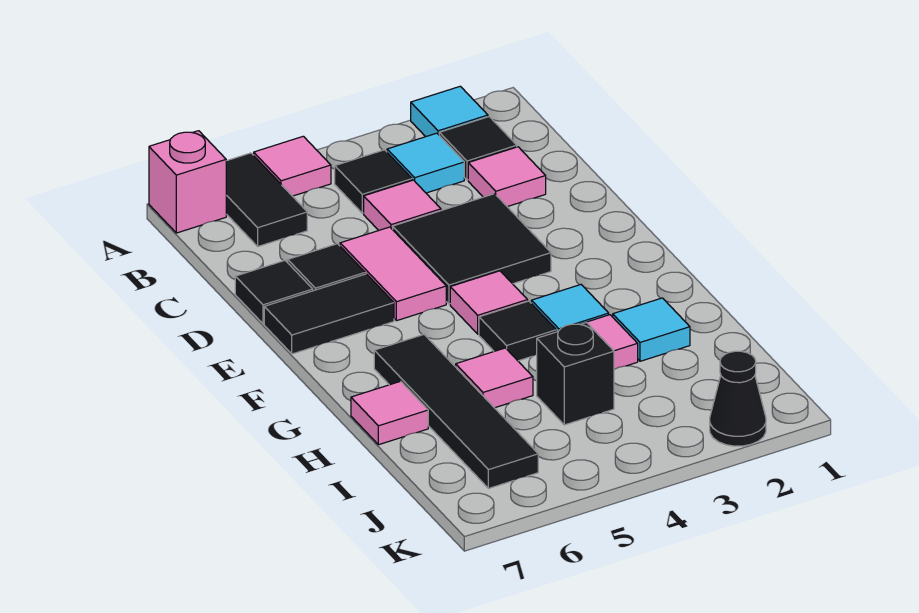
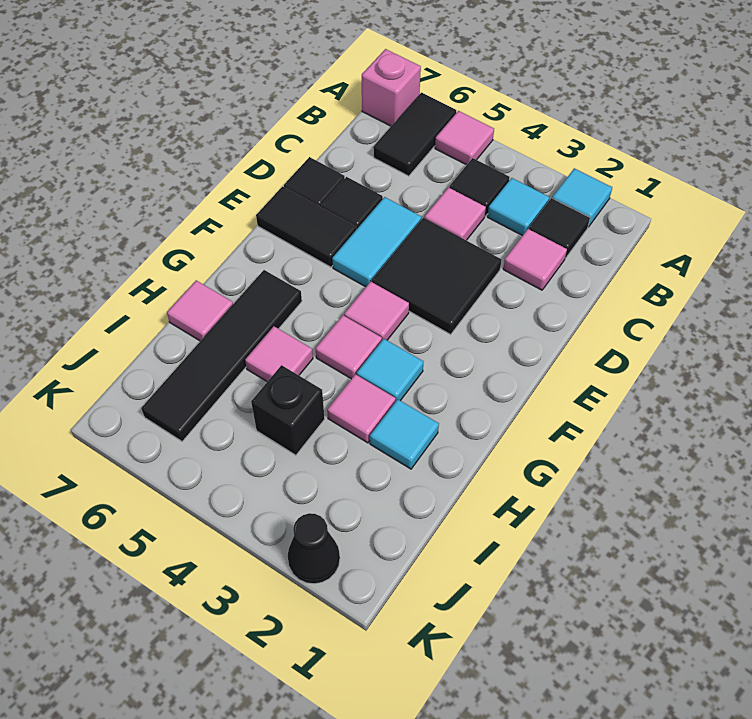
pink tile D5:E5 level 1 -> cyan tile D5:E5 level 1
black tile G4 level 1 -> pink tile G4 level 1

